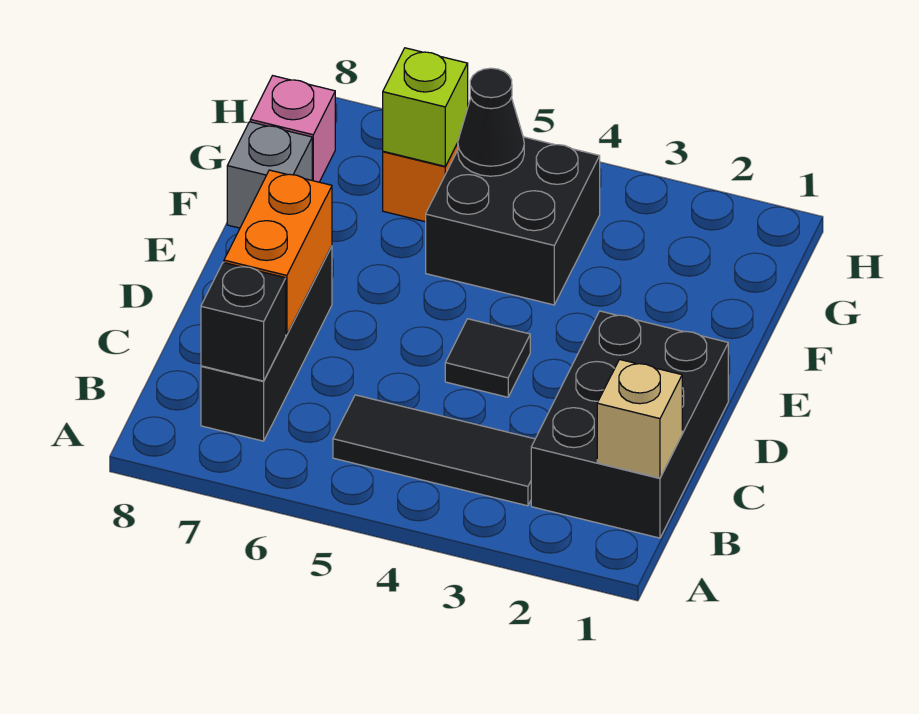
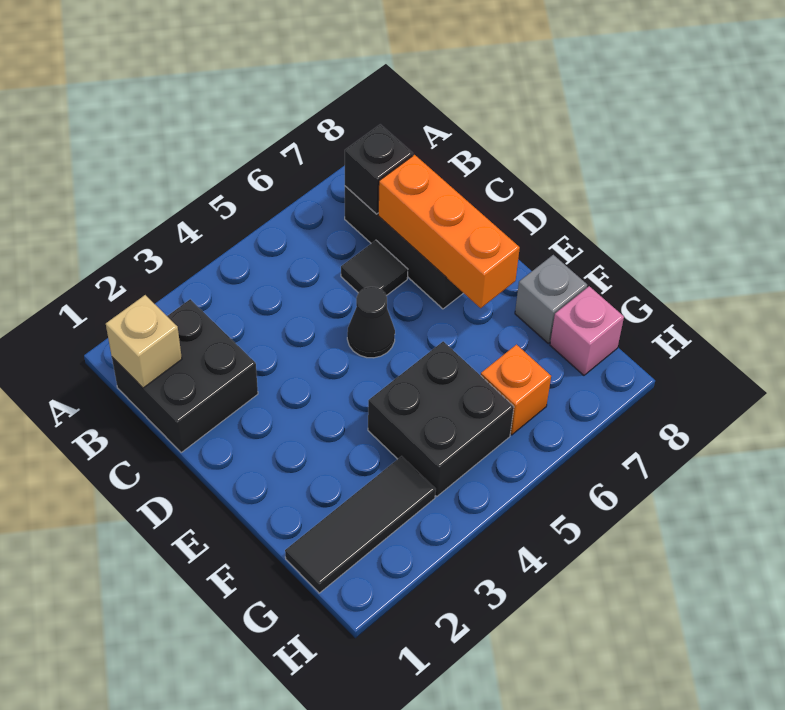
black brick B1:D2 level 1 -> black brick B1:C2 level 1
black tile B3:B5 level 1 -> black tile G1:G3 level 1
orange brick C7:D7 level 2 -> orange brick C7:E7 level 2
black tile D4 level 1 -> black tile C6 level 1
black cone G5 level 2 -> black cone D5 level 1
lime brick G6 level 2 -> none

